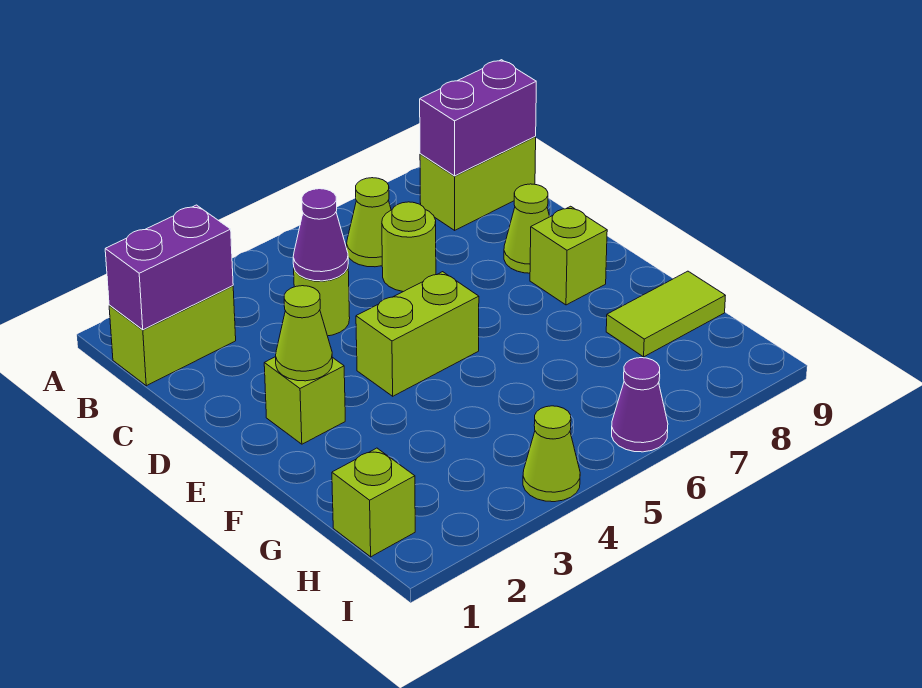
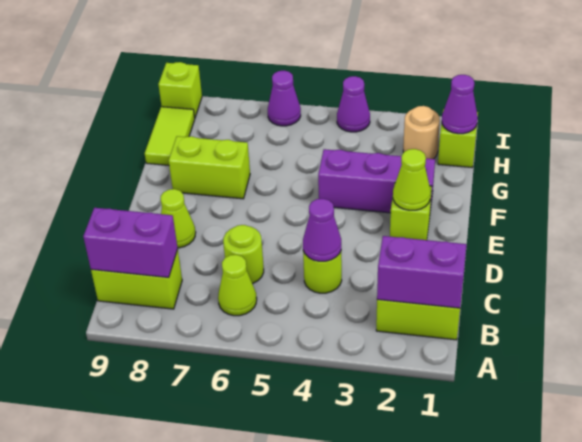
lime brick E4:E5 level 1 -> lime brick F7:F8 level 1
lime brick E8 level 1 -> lime brick I9 level 1
none -> purple brick F2:F4 level 1
lime tile G8:G9 level 1 -> lime tile G9:H9 level 1
none -> purple cone H1 level 2
none -> tan round brick H2 level 1
lime cone I4 level 1 -> purple cone I4 level 1

